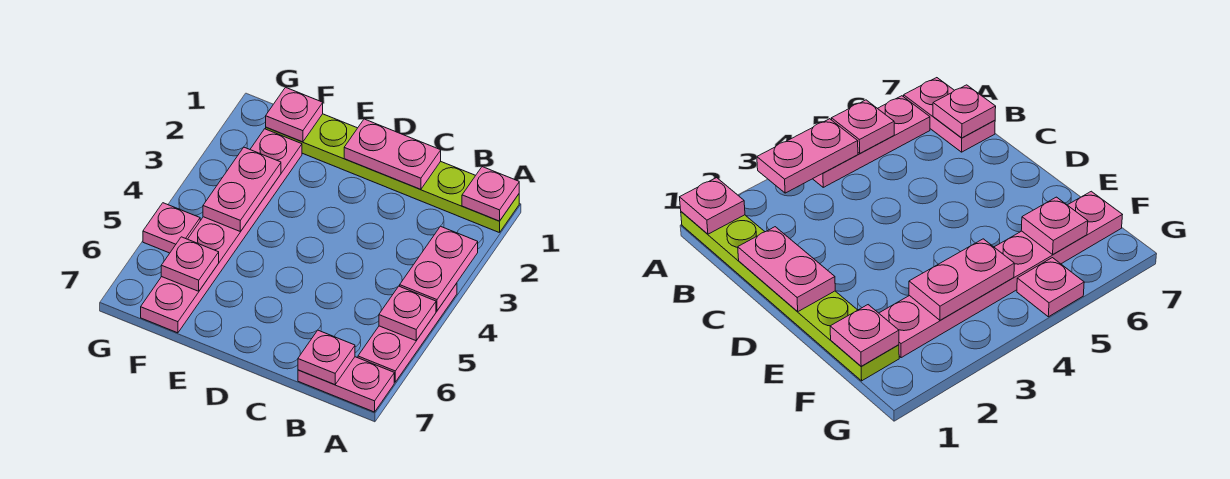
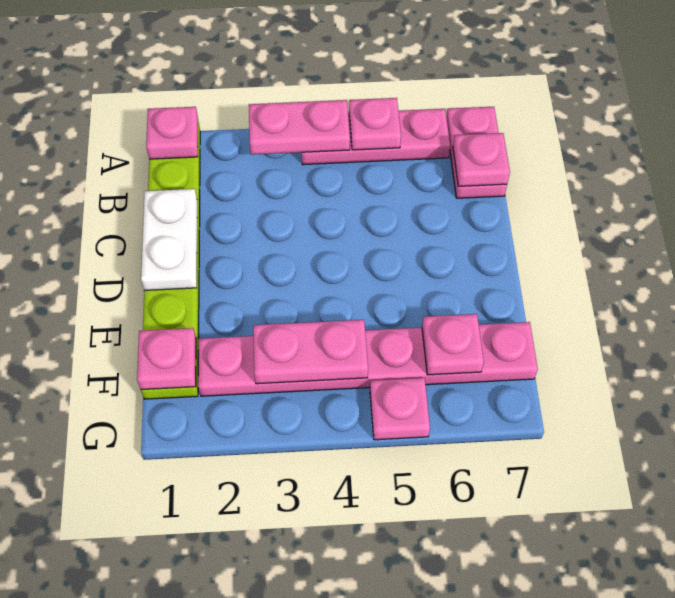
pink plate C1:D1 level 2 -> white plate C1:D1 level 2

